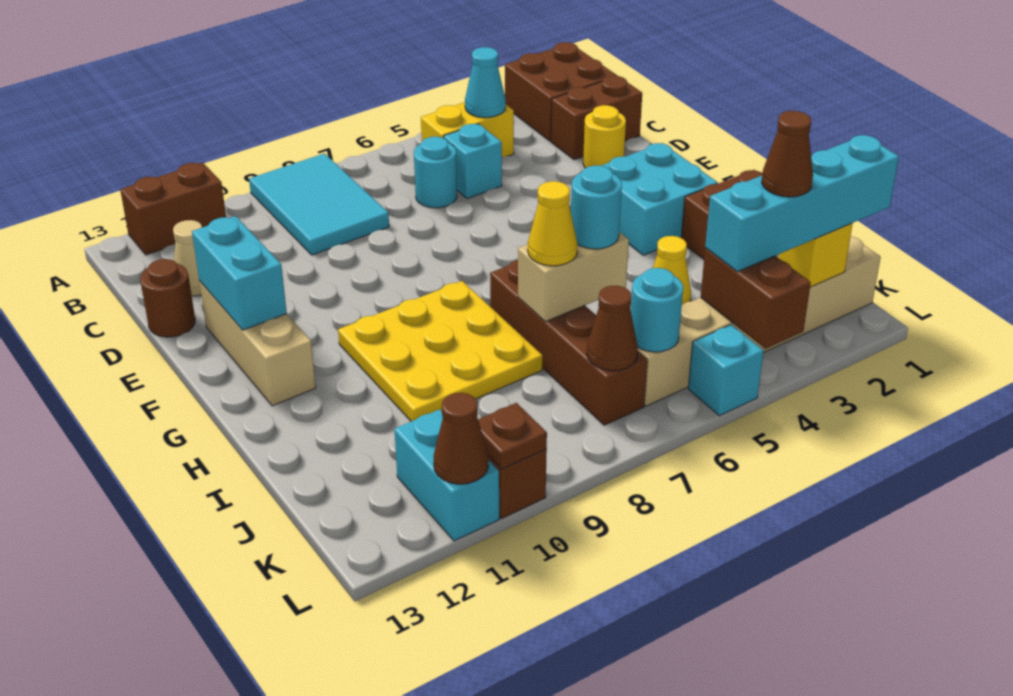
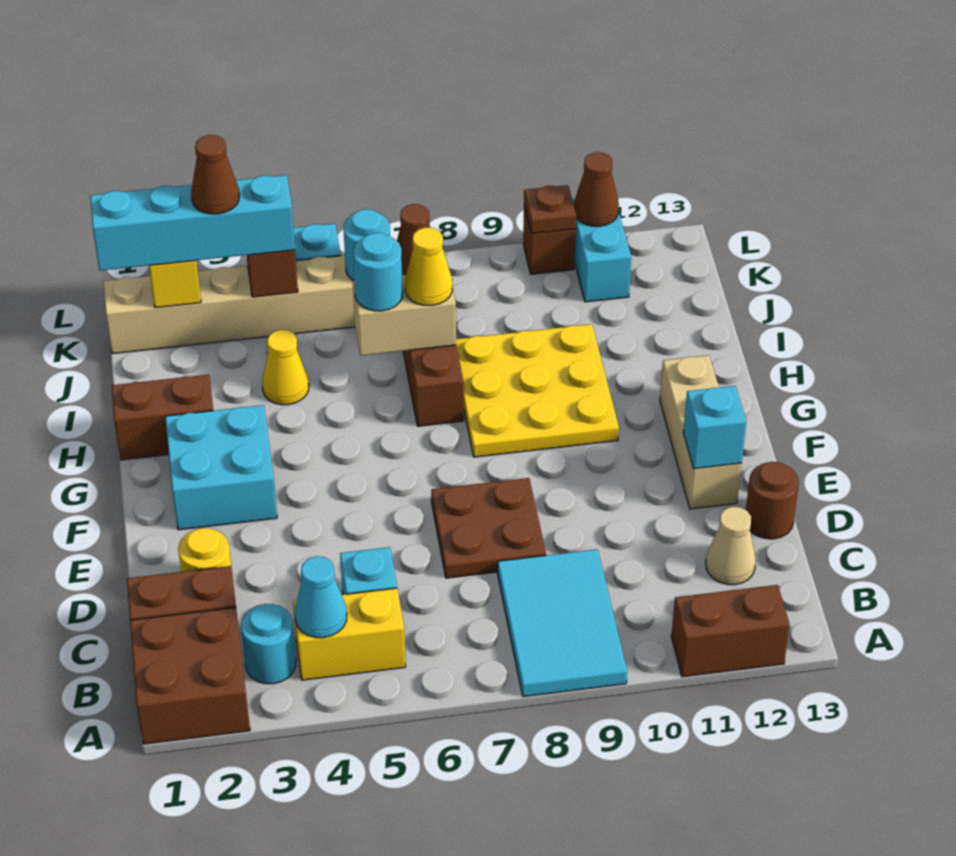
cyan round brick C6 level 1 -> cyan round brick B3 level 1
none -> brown plate D7:E8 level 1
cyan brick E12:F12 level 2 -> cyan brick E12 level 2

